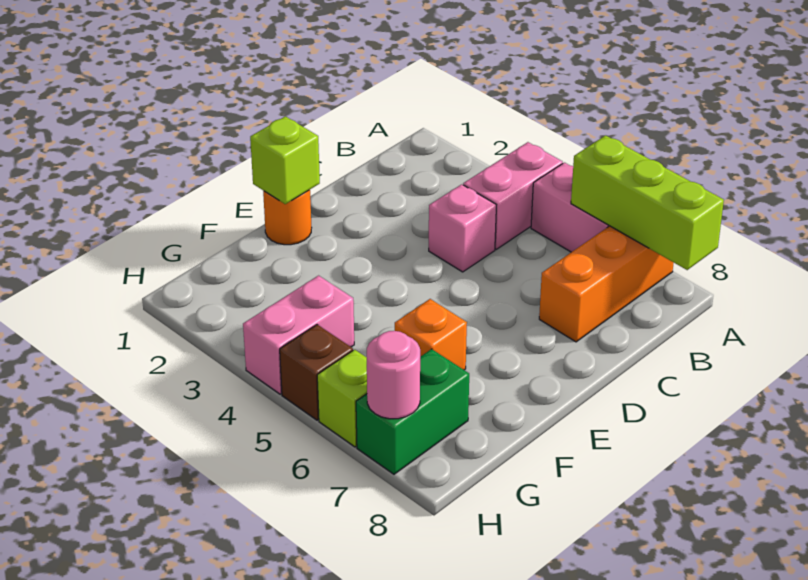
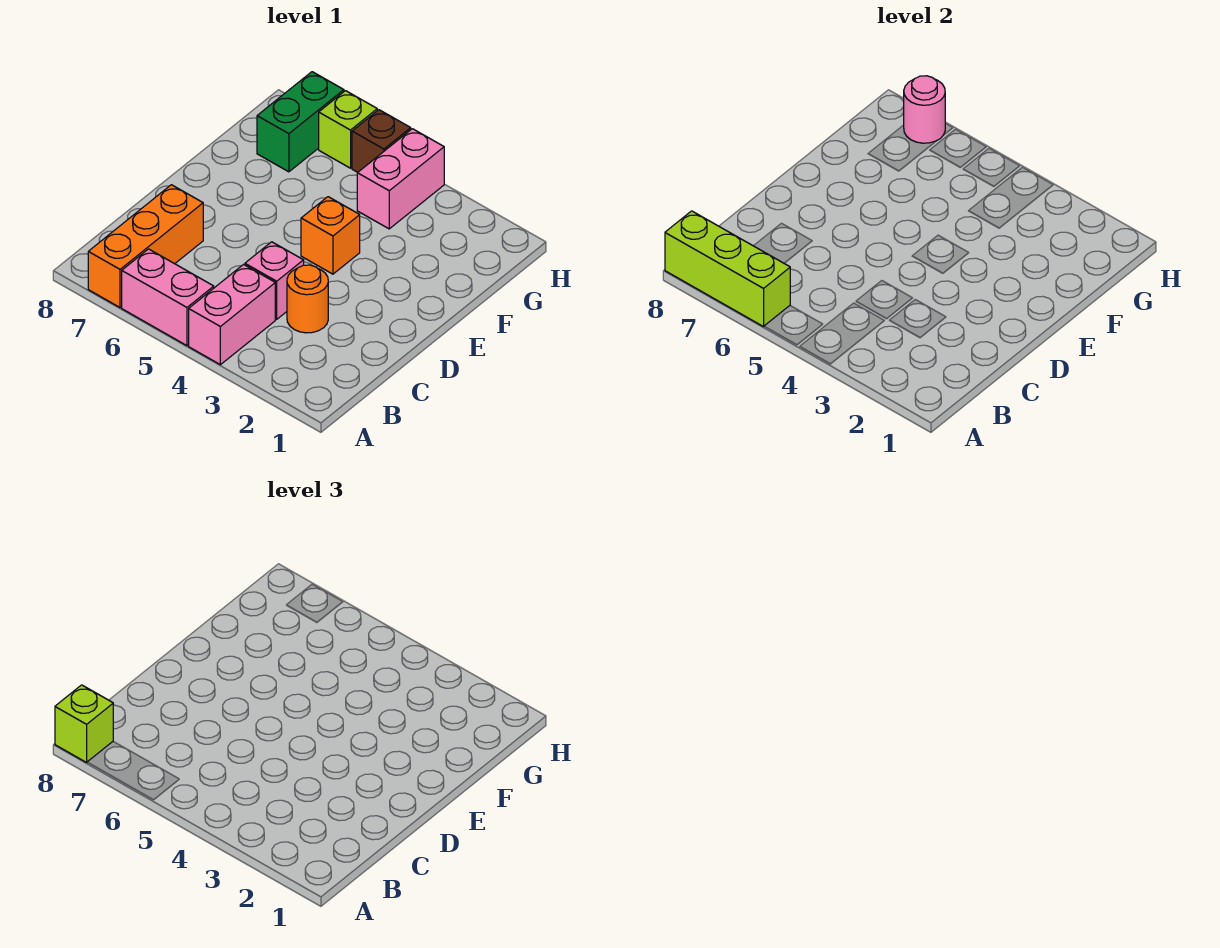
orange round brick E1 level 1 -> orange round brick C3 level 1
lime brick E1 level 2 -> lime brick A8 level 3
orange brick F6 level 1 -> orange brick E4 level 1

